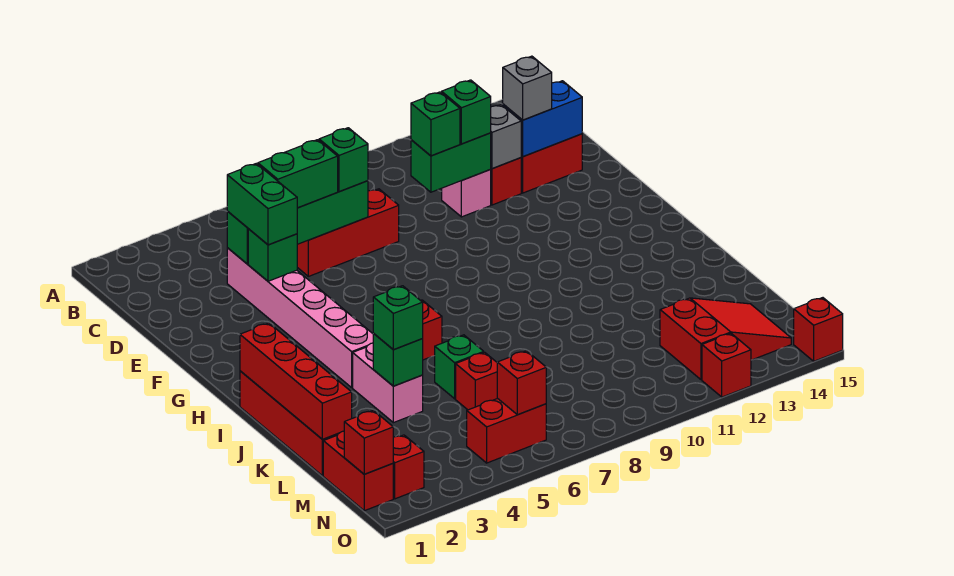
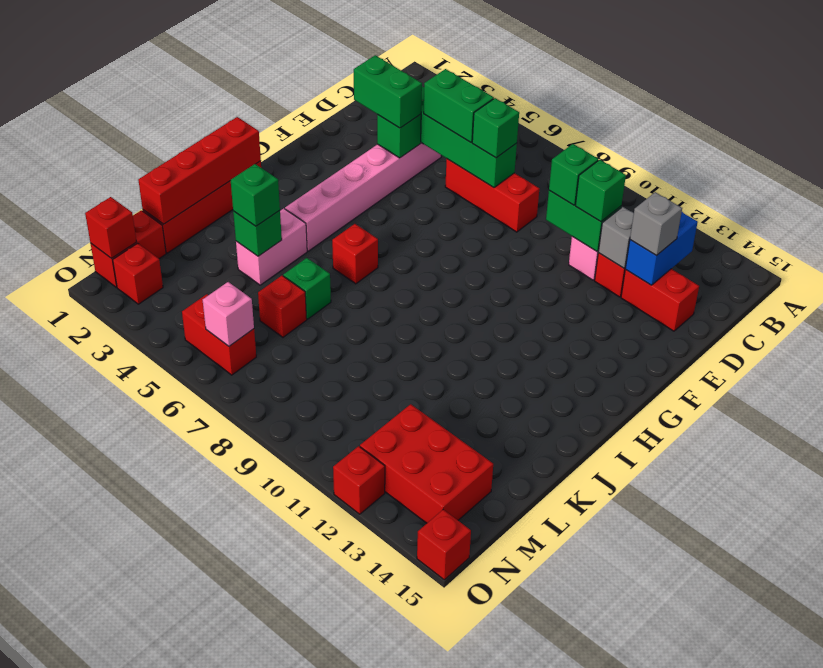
green brick D4:E4 level 3 -> green brick E3:E4 level 3
blue brick D13:D14 level 2 -> blue brick C13:D13 level 2
red slope M12:N14 level 1 top 12 -> red brick M12:N14 level 1
red brick N6 level 2 -> pink brick N6 level 2

